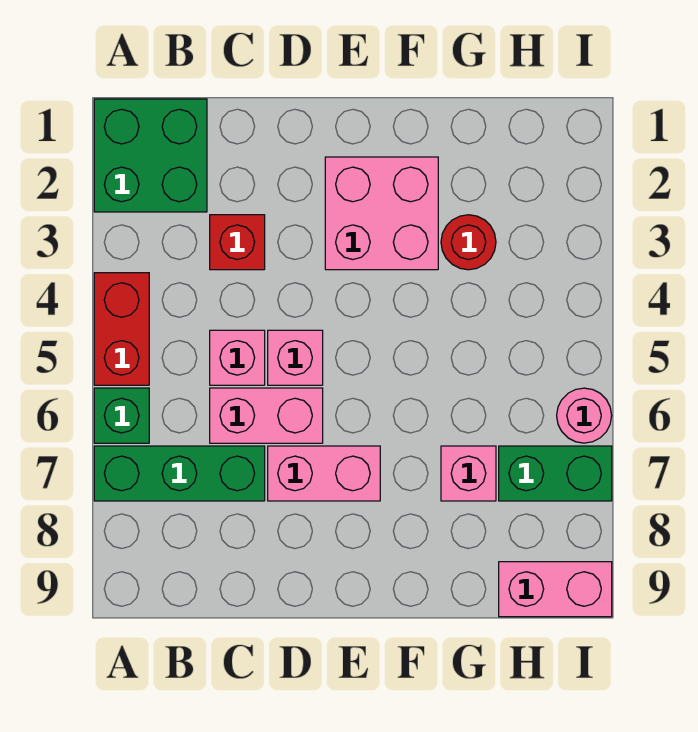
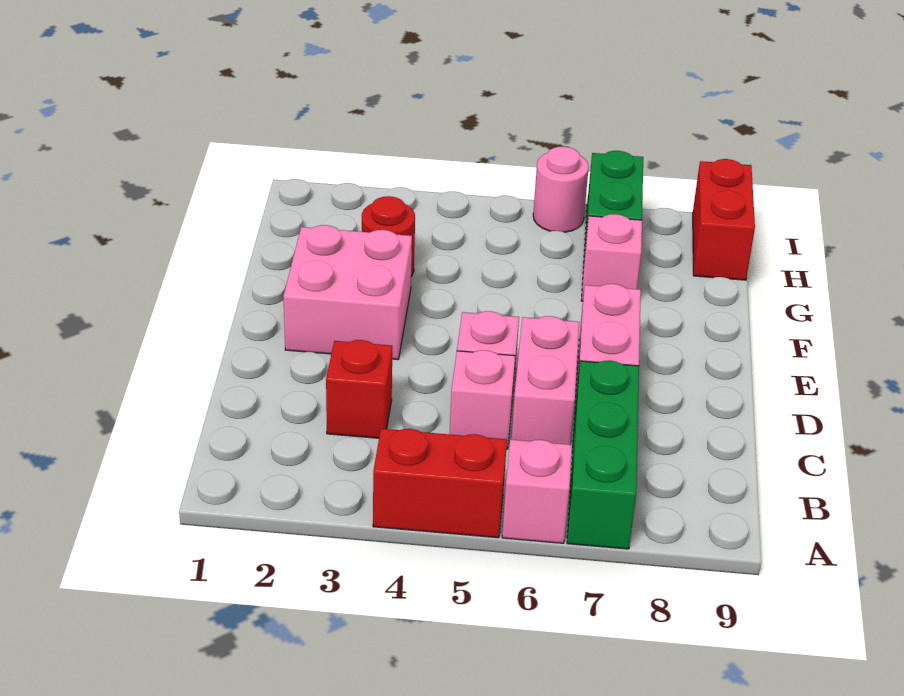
green brick A1:B2 level 1 -> none
green brick A6 level 1 -> pink brick A6 level 1
pink brick H9:I9 level 1 -> red brick H9:I9 level 1

